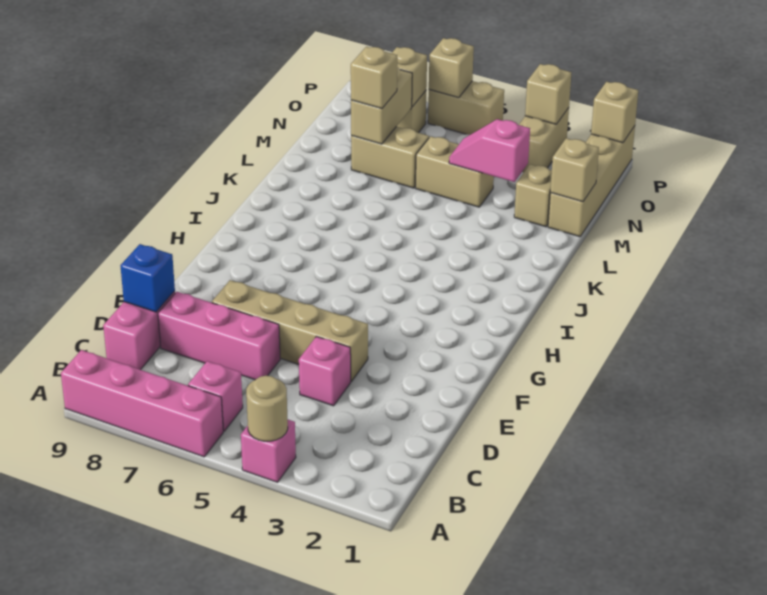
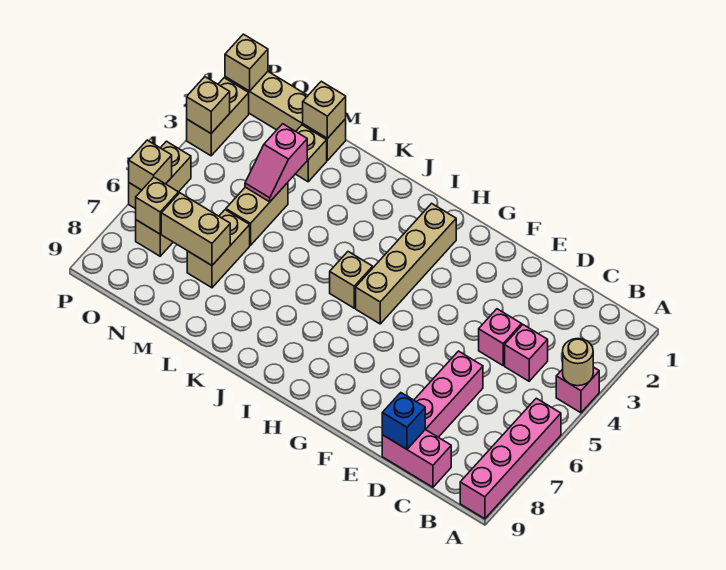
pink brick B6 level 1 -> pink brick C4 level 1
tan brick E4:E7 level 1 -> tan brick H2:H5 level 1
tan brick M7 level 3 -> tan brick I5 level 1
tan brick O3:P3 level 1 -> tan brick P2:P3 level 1

